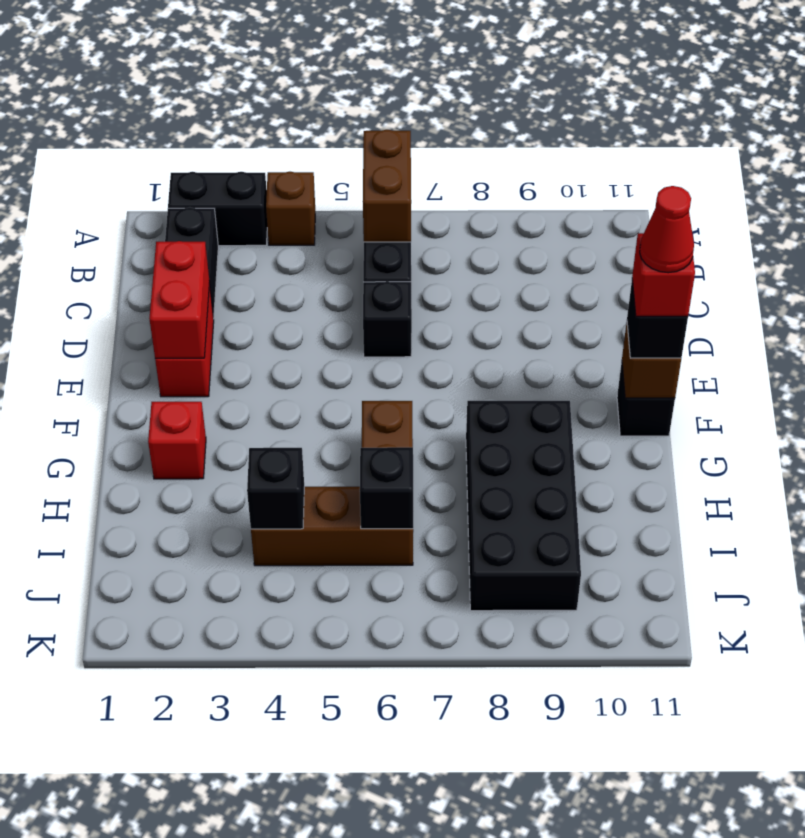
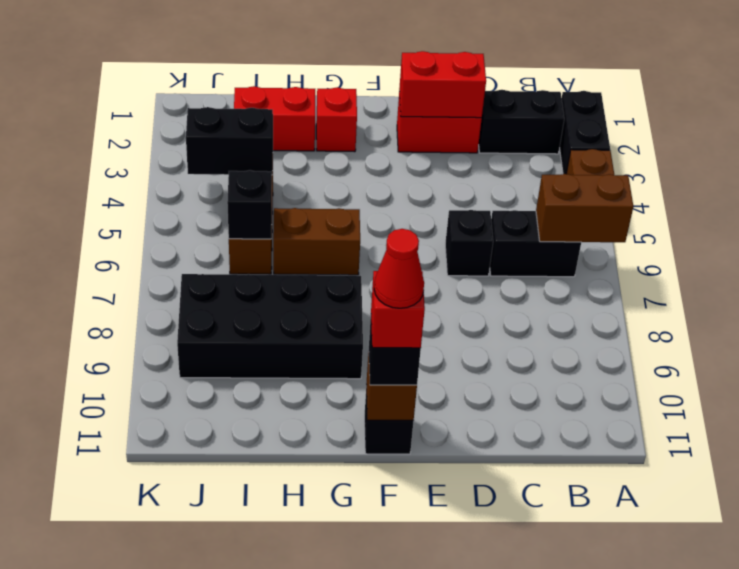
none -> red brick H2:I2 level 1
black brick I4 level 2 -> black brick I4:J4 level 2

